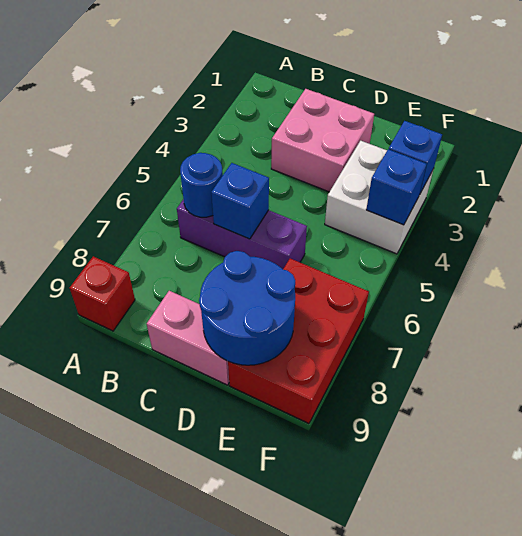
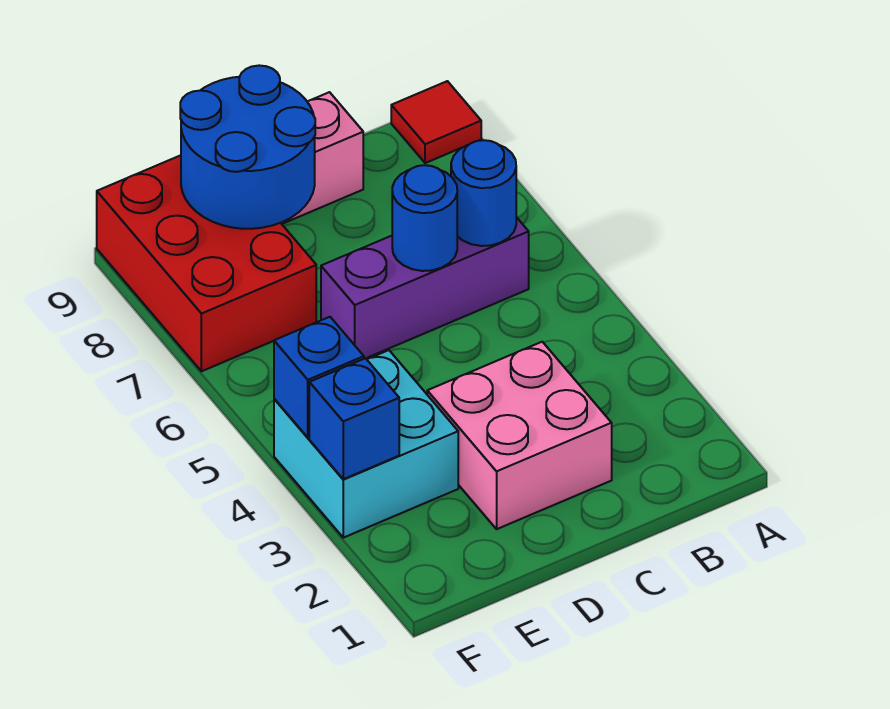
red brick A9 level 1 -> red tile A9 level 1
blue brick C6 level 2 -> blue round brick C6 level 2
white brick E3:F4 level 1 -> cyan brick E3:F4 level 1

